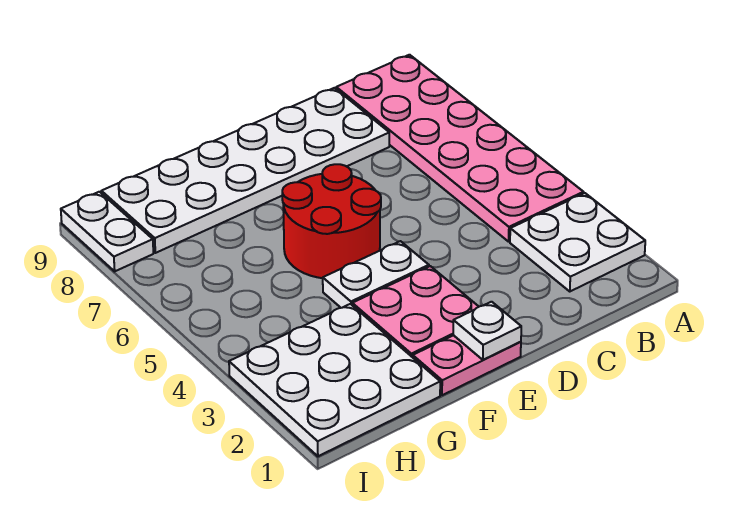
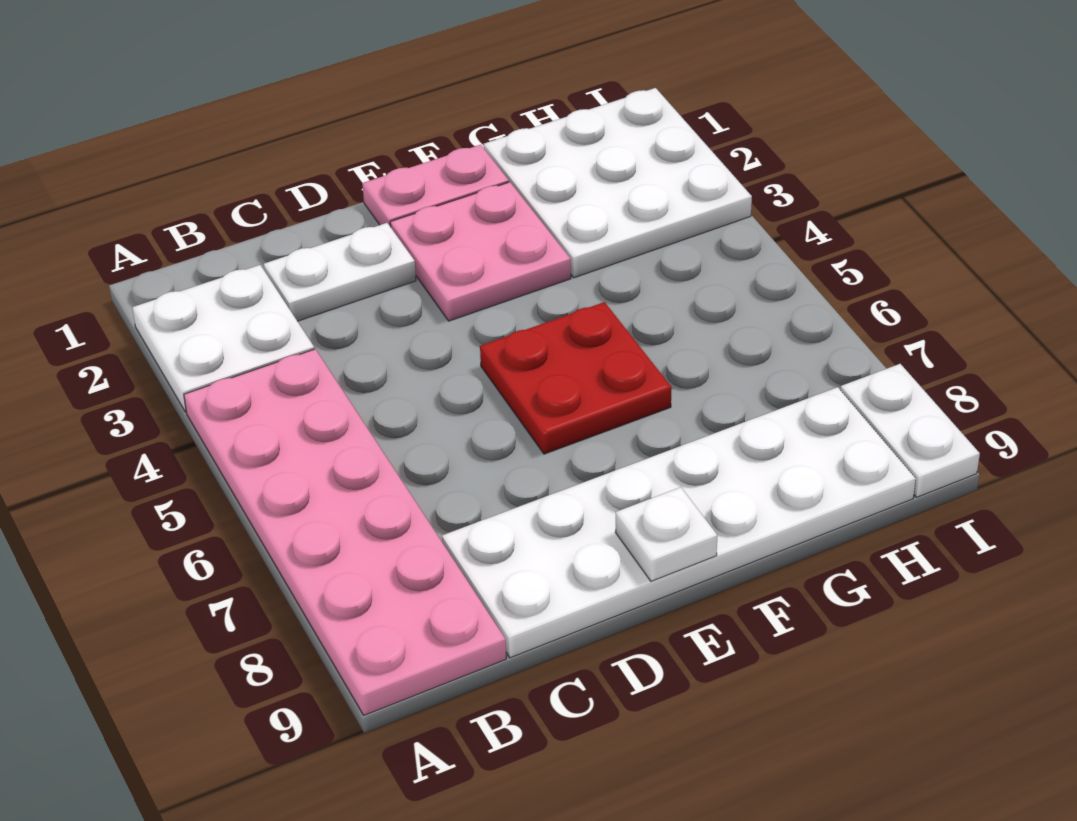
white plate E1 level 2 -> white plate E9 level 2
white plate E4:F4 level 1 -> white plate C2:D2 level 1
red round brick E5:F6 level 1 -> red plate E5:F6 level 1

